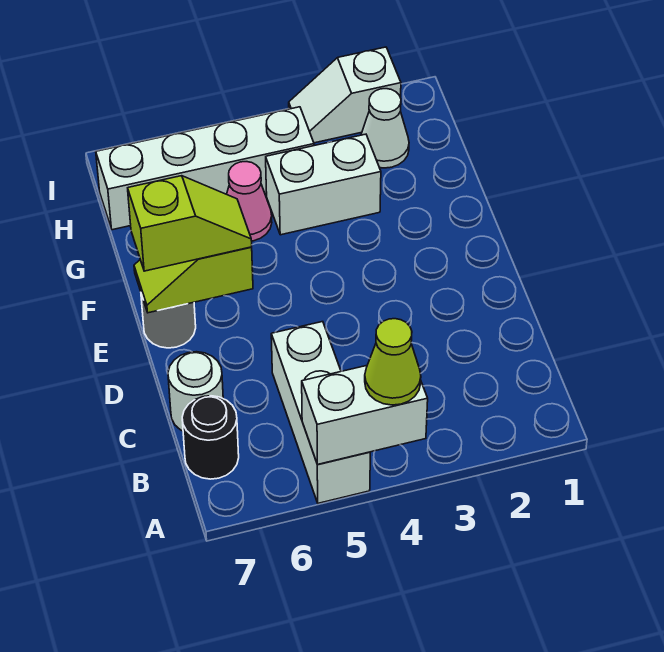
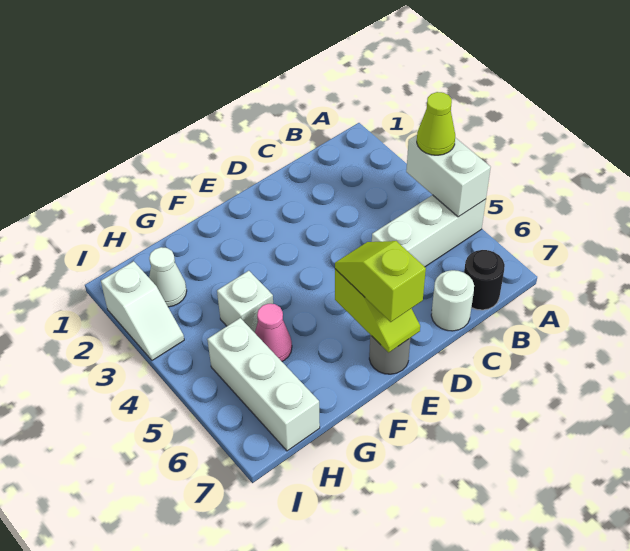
white brick G3:G4 level 1 -> white brick G4 level 1
white brick H4:H7 level 1 -> white brick H5:H7 level 1

